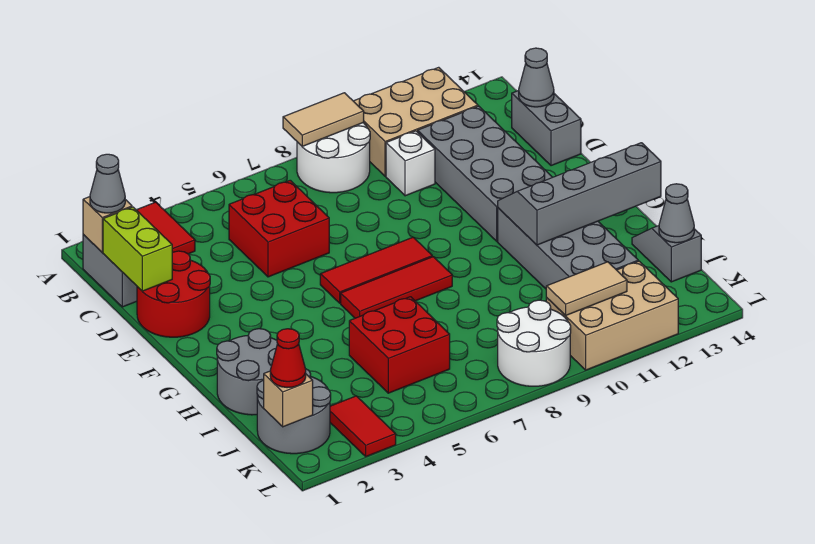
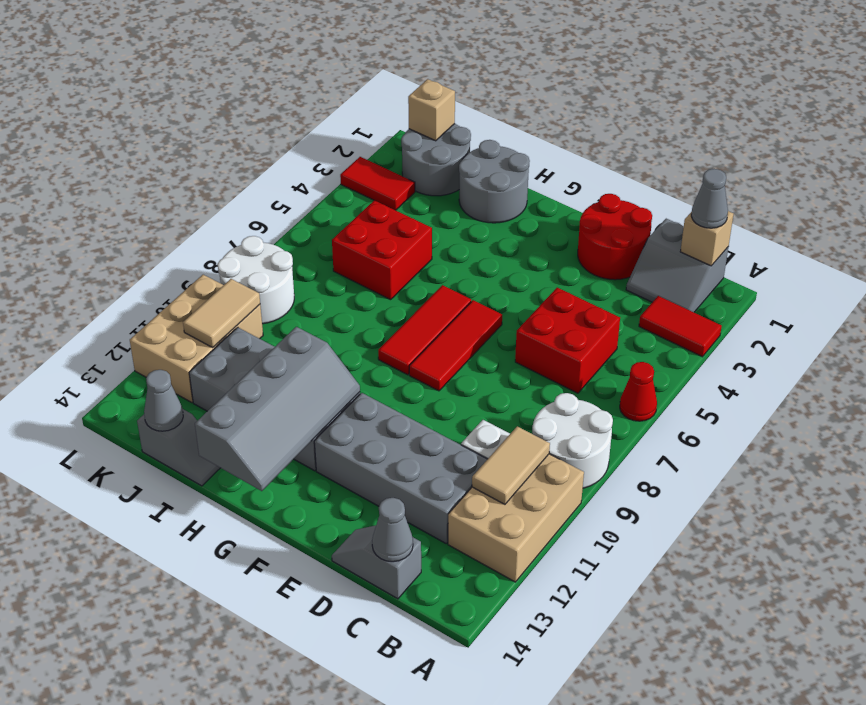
tan tile A8:A9 level 2 -> tan tile B10:B11 level 2
lime brick C1:D1 level 2 -> none
grey brick C14:D14 level 1 -> grey slope C14:D14 level 1 top C
red cone K1 level 3 -> red cone A6 level 1

